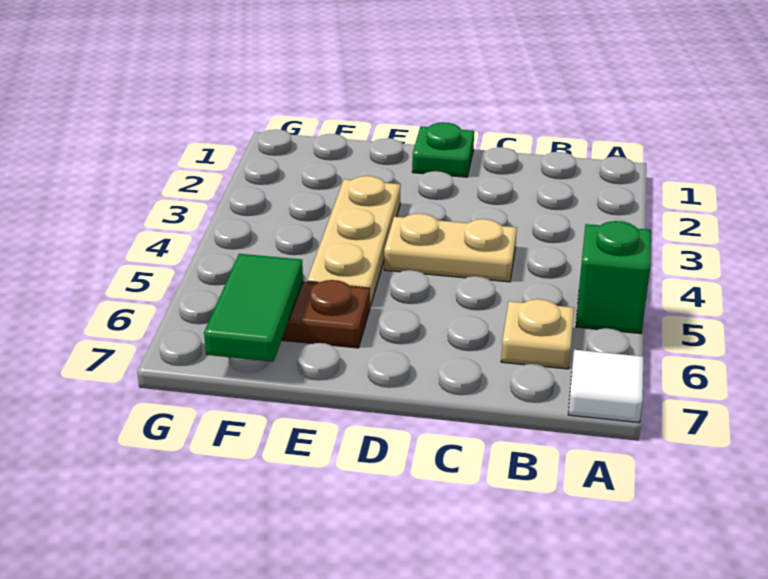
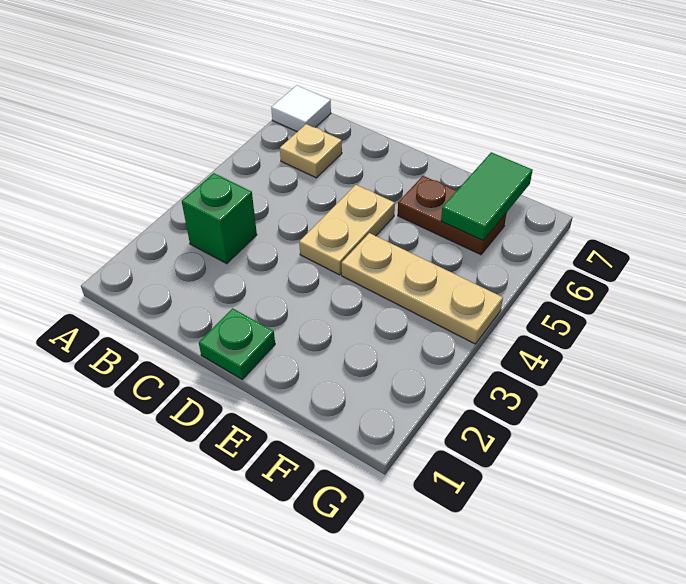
green brick A5 level 1 -> green brick B3 level 1
tan plate C4:D4 level 1 -> tan plate D4:D5 level 1
tan plate E3:E5 level 1 -> tan plate E4:G4 level 1

